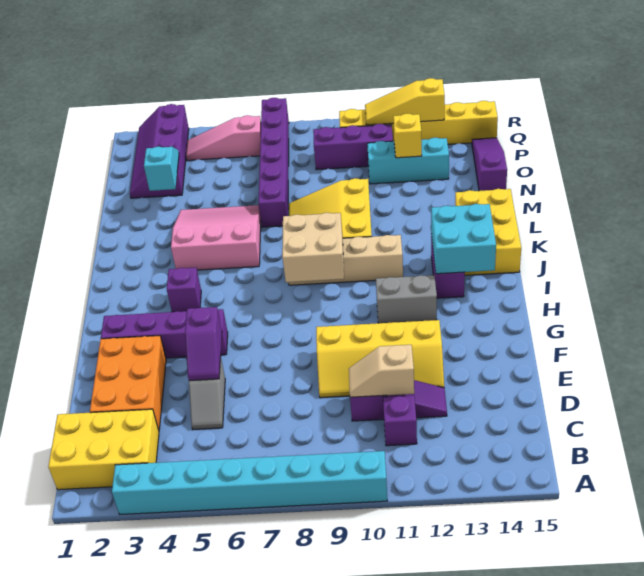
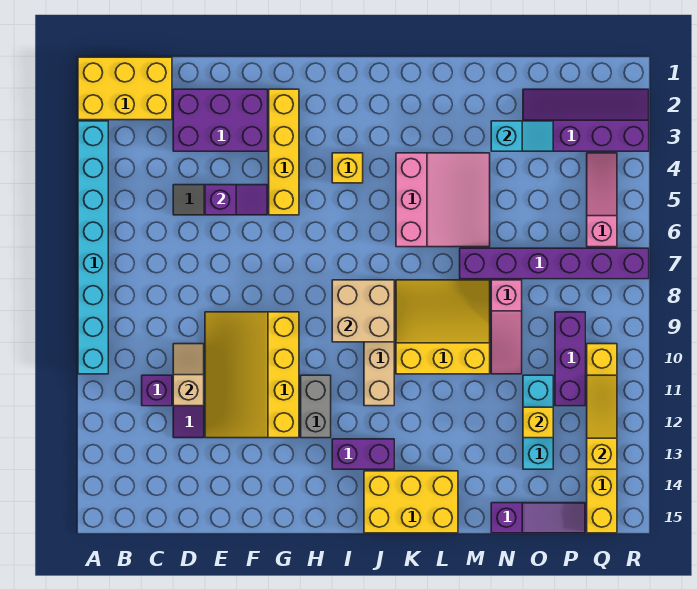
yellow brick B1:C3 level 1 -> yellow brick A1:C2 level 1
orange brick D2:F3 level 1 -> purple brick D2:F3 level 1
purple slope E5:F5 level 2 top F -> purple slope E5:F5 level 2 top E
yellow slope E9:F12 level 1 top F -> yellow slope E9:G12 level 1 top G
purple brick G2:G5 level 1 -> yellow brick G2:G5 level 1
purple brick I4 level 1 -> yellow brick I4 level 1
cyan brick I13:J14 level 2 -> none
none -> pink slope N8:N10 level 1 top 8

